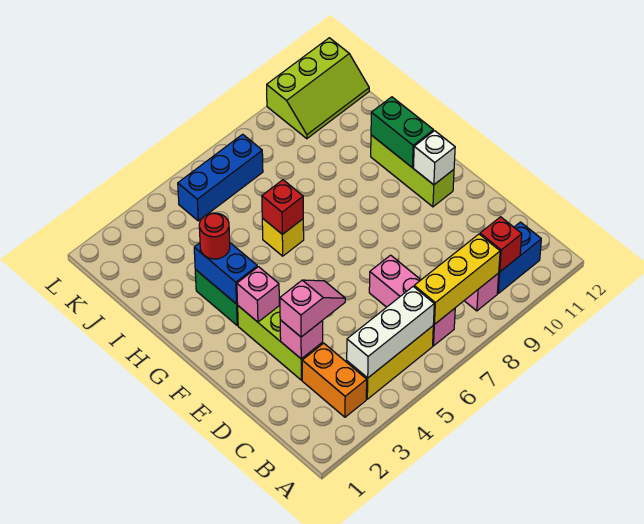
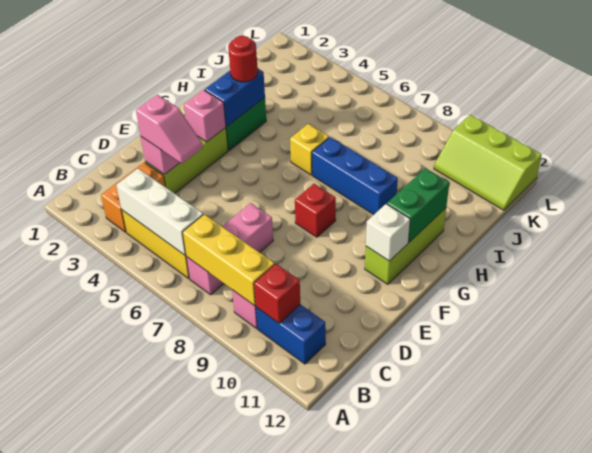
red brick H6 level 2 -> red brick F8 level 1
blue brick K5:K7 level 1 -> blue brick H7:H9 level 1

